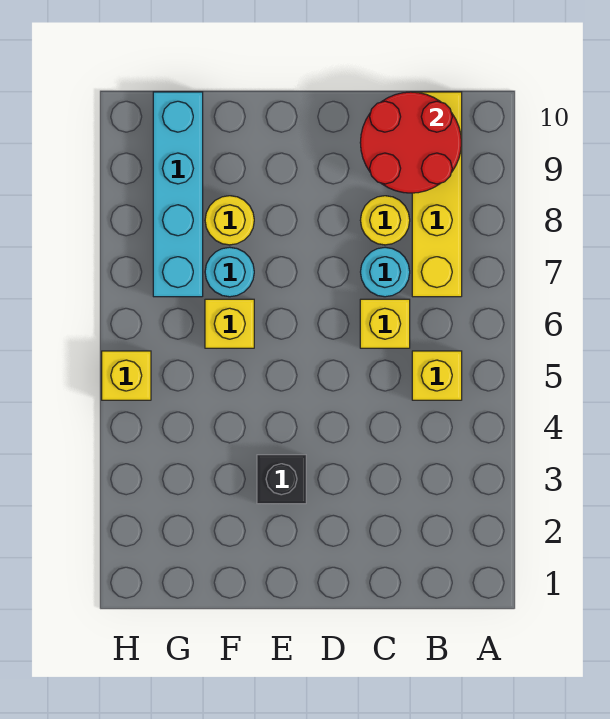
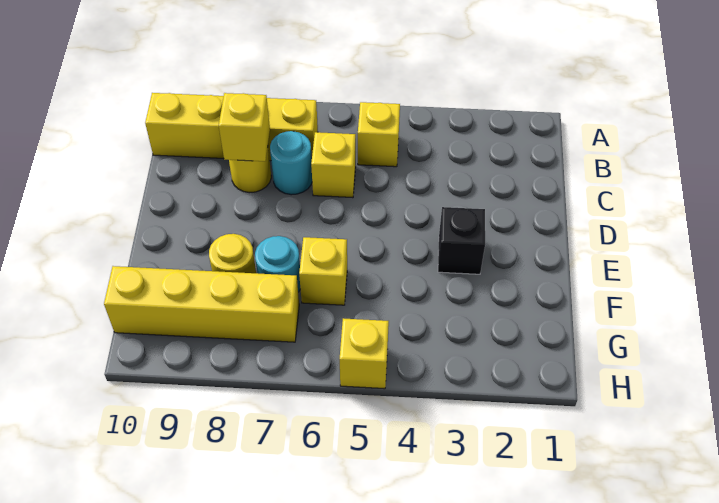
red round brick B9:C10 level 2 -> none
none -> yellow brick C8 level 2
cyan brick G7:G10 level 1 -> yellow brick G7:G10 level 1

